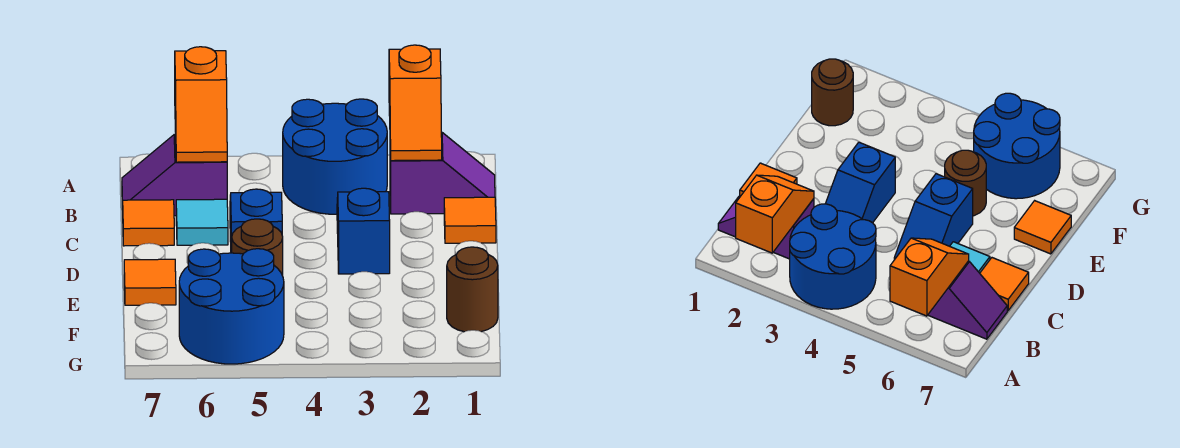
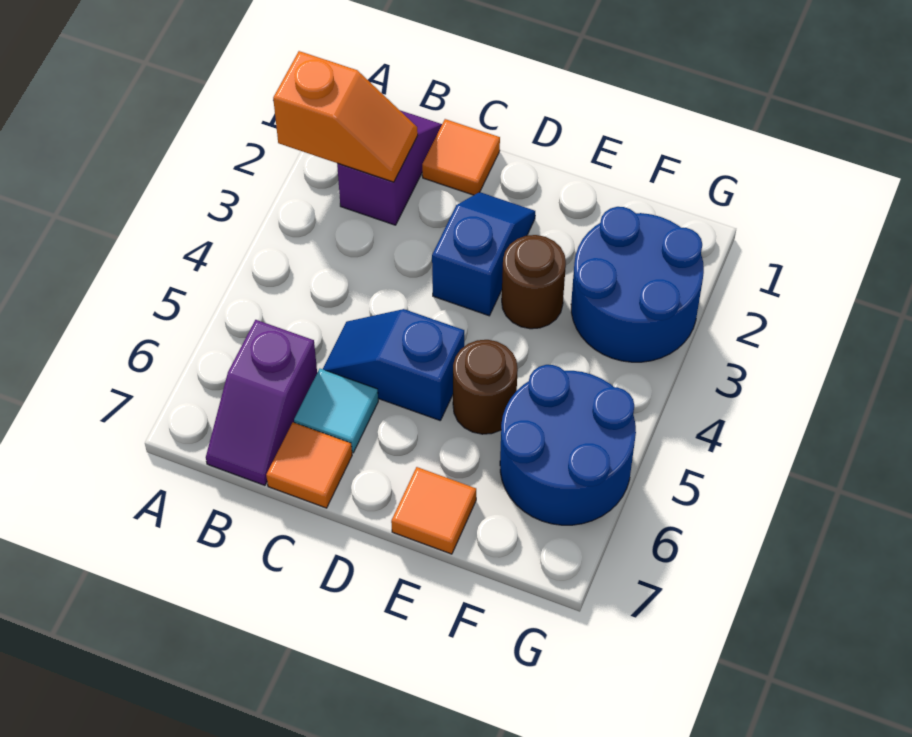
blue round brick A3:B4 level 1 -> blue round brick F2:G3 level 1
orange slope A6:B6 level 2 top A -> none
blue slope C3:D3 level 1 top D -> blue slope D2:D3 level 1 top 3
brown round brick F1 level 1 -> brown round brick E3 level 1

